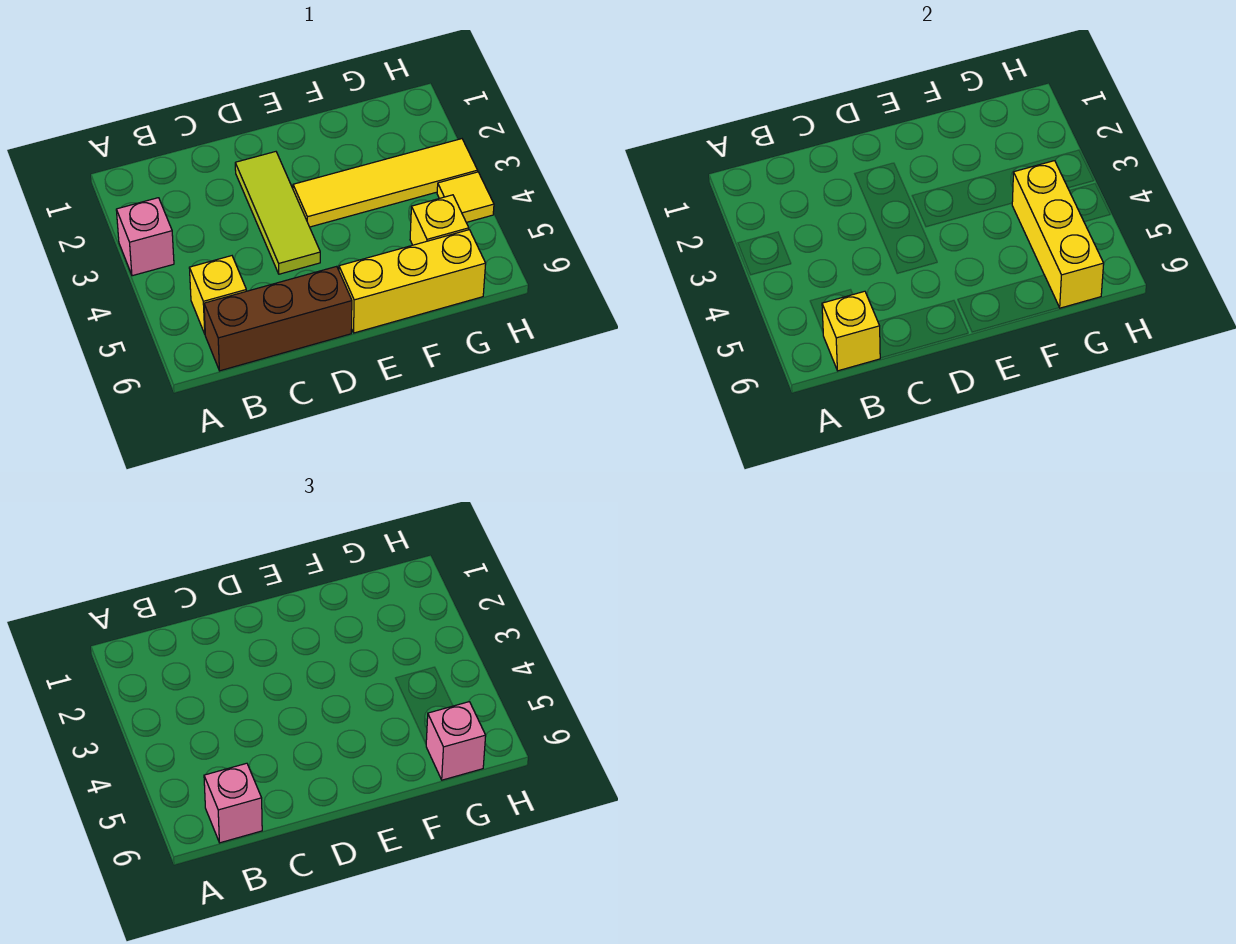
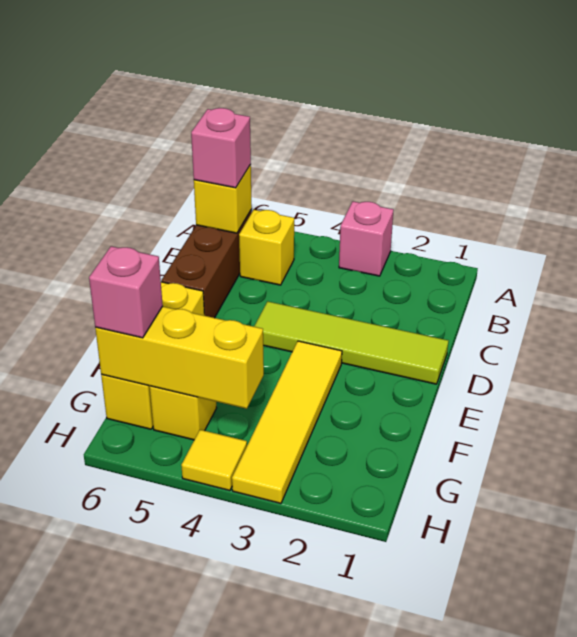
lime tile D2:D4 level 1 -> lime tile D1:D4 level 1

